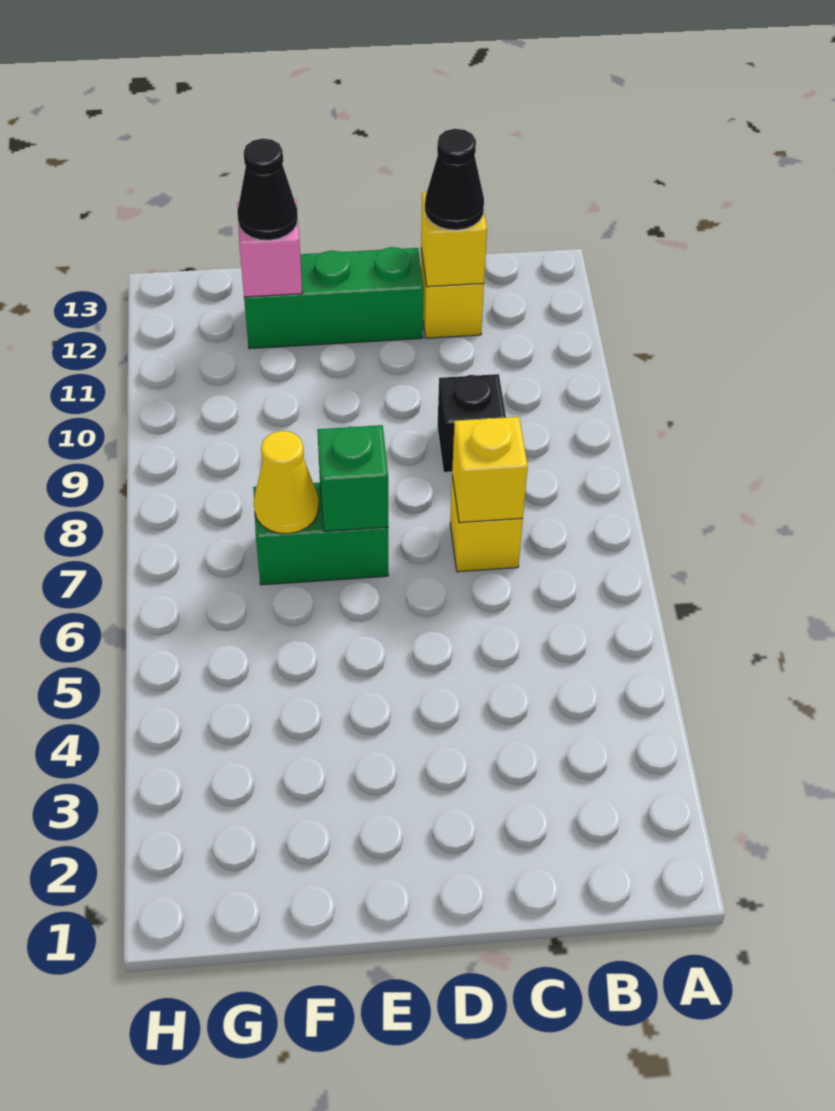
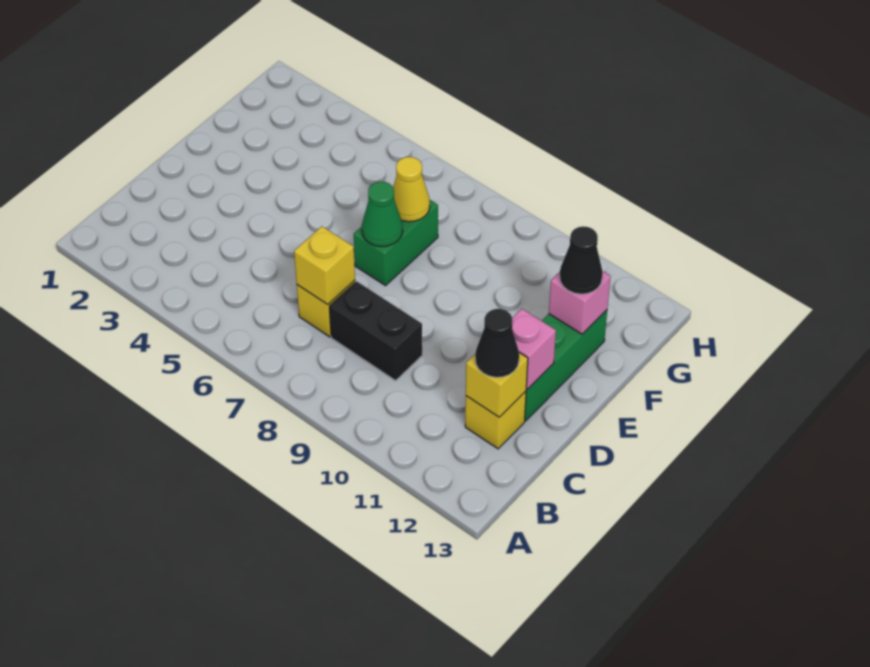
black brick C9 level 1 -> black brick C8:C9 level 1
none -> pink brick D12 level 2
green brick E7 level 2 -> green cone E7 level 2

